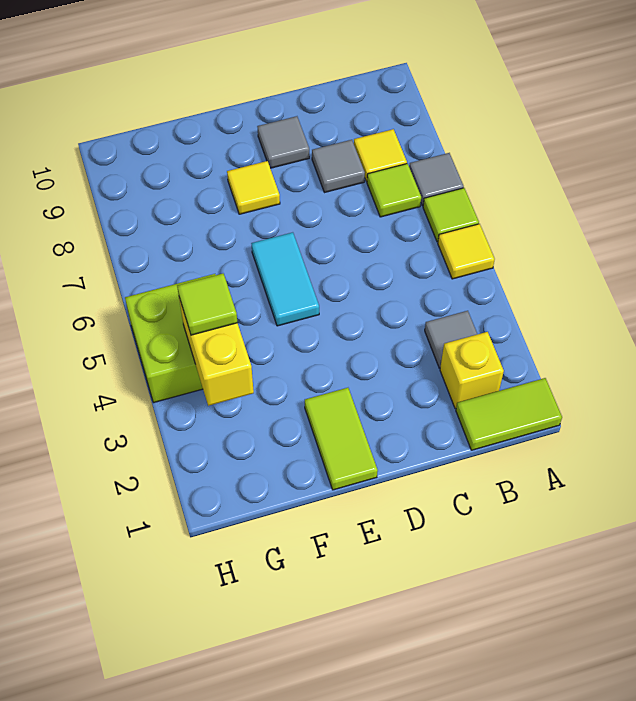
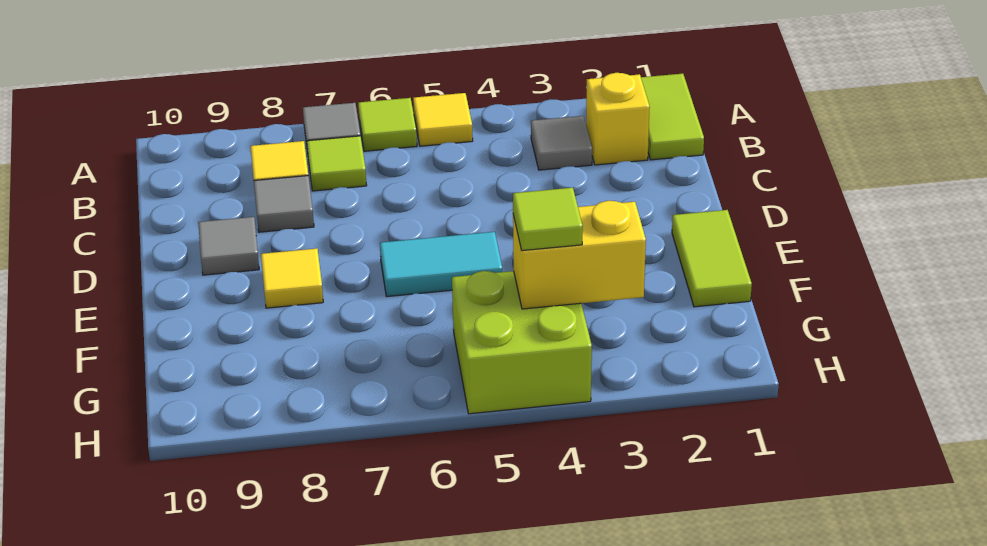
lime tile E1:E2 level 1 -> lime tile E1:F1 level 1

